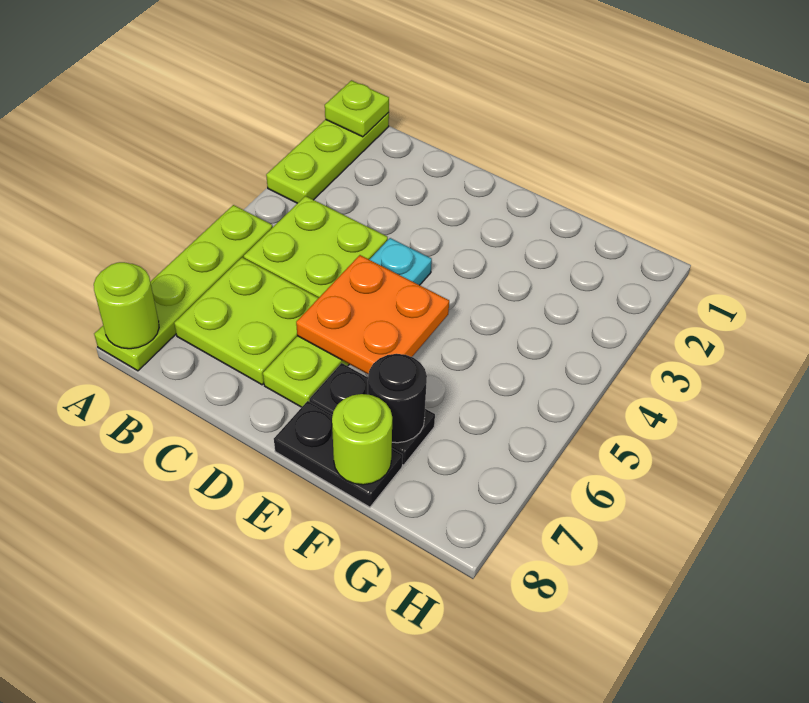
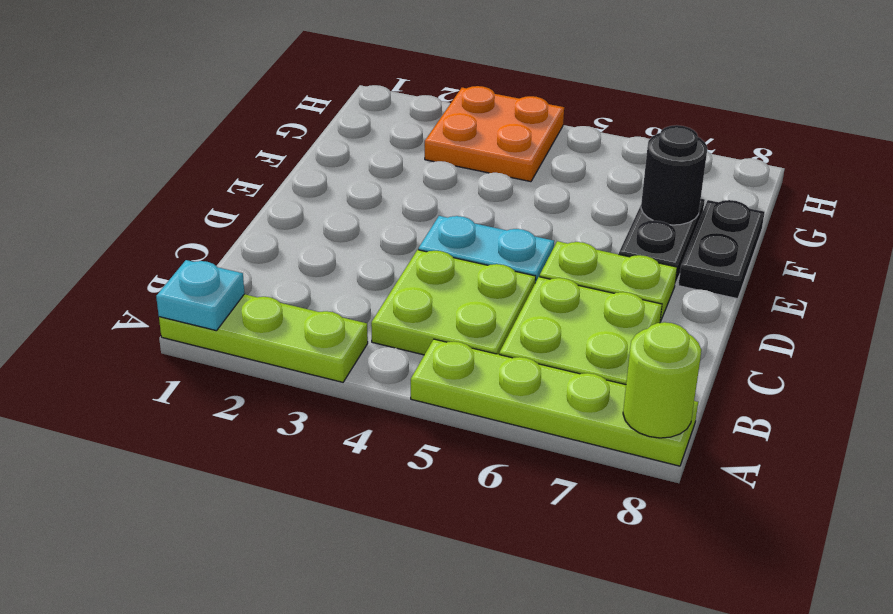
lime plate A1 level 2 -> cyan plate A1 level 2
orange plate D5:E6 level 2 -> orange plate G3:H4 level 1
lime round brick F8 level 2 -> none

